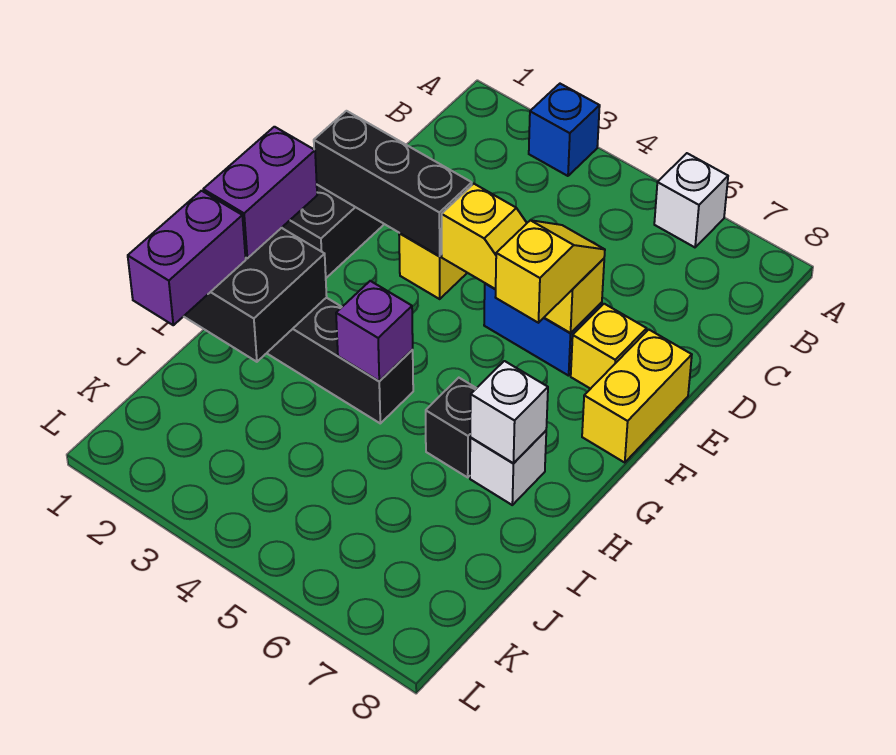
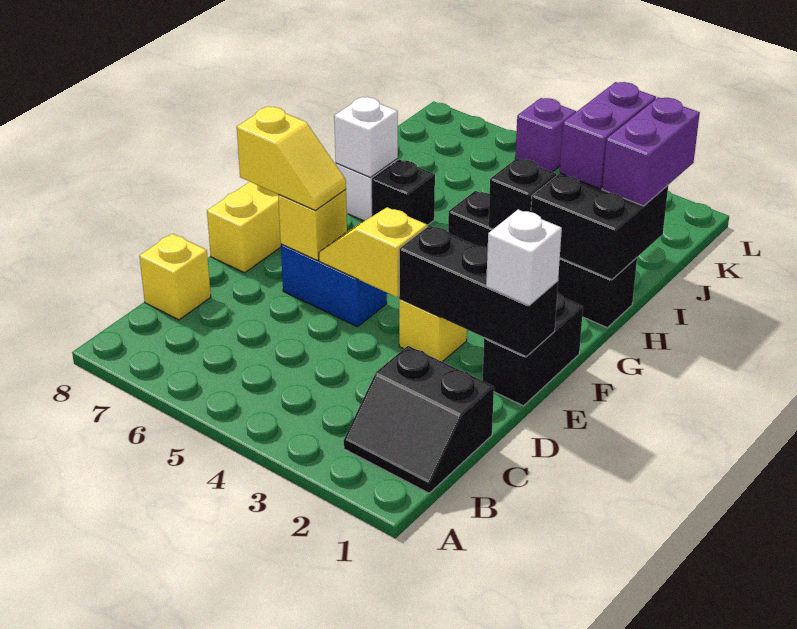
blue brick A3 level 1 -> none
white brick A6 level 1 -> white brick E1 level 3
none -> black slope B1:C2 level 1 top C
yellow slope E6:F6 level 3 top F -> yellow slope E6:E7 level 3 top 7
yellow brick E7 level 1 -> yellow brick C8 level 1
purple brick G1:H1 level 3 -> purple brick I2:J2 level 3
none -> black brick H3 level 2
purple brick H4 level 2 -> purple brick L5 level 1

